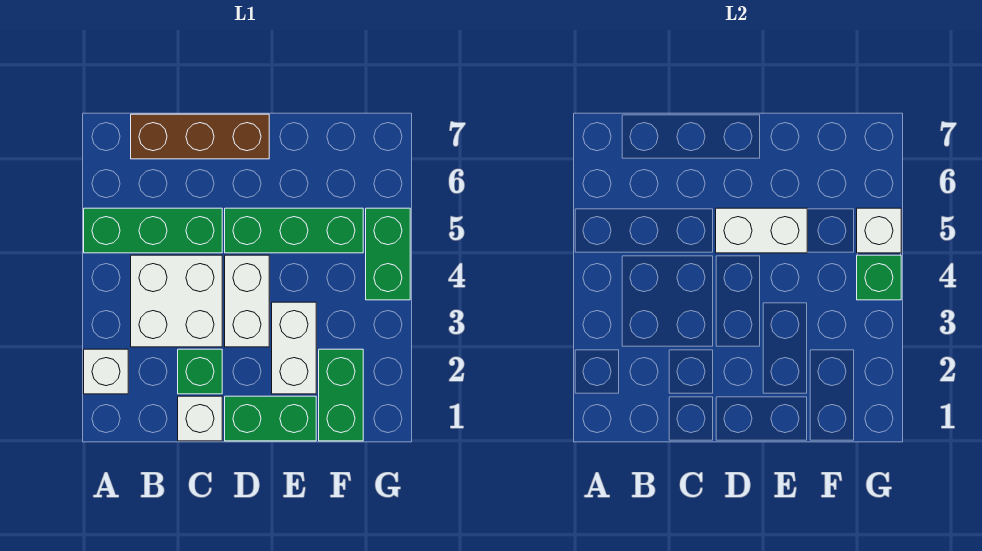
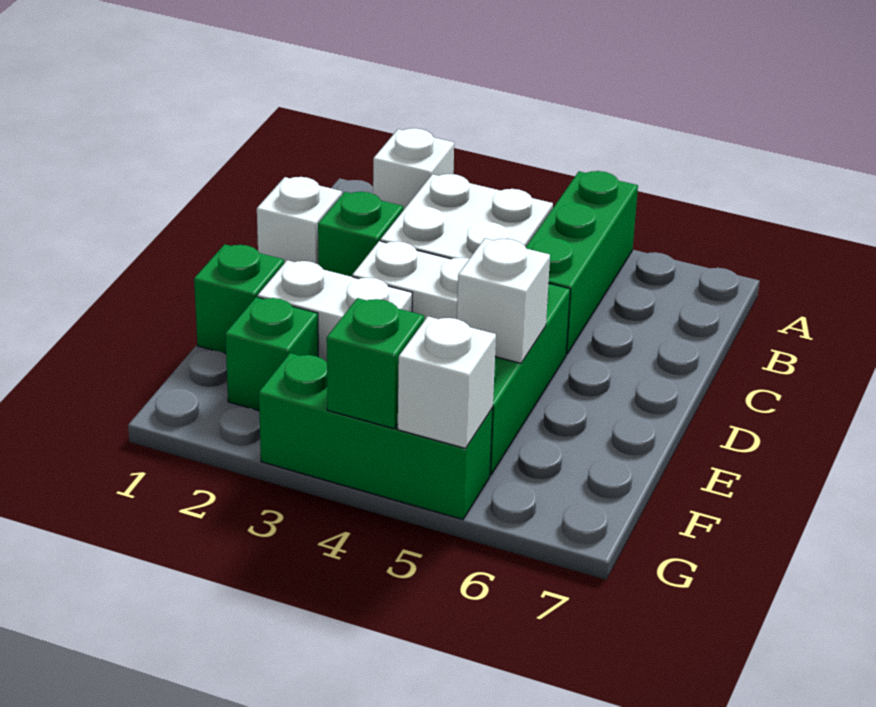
brown brick B7:D7 level 1 -> none
green brick D1:E1 level 1 -> green brick E1 level 1
white brick D5:E5 level 2 -> white brick E5 level 2
green brick F1:F2 level 1 -> green brick F2 level 1
green brick G4:G5 level 1 -> green brick G3:G5 level 1

